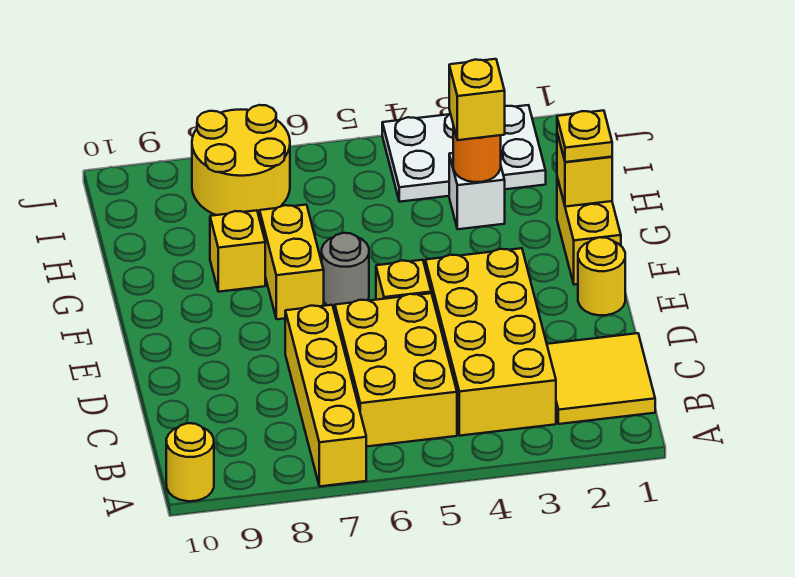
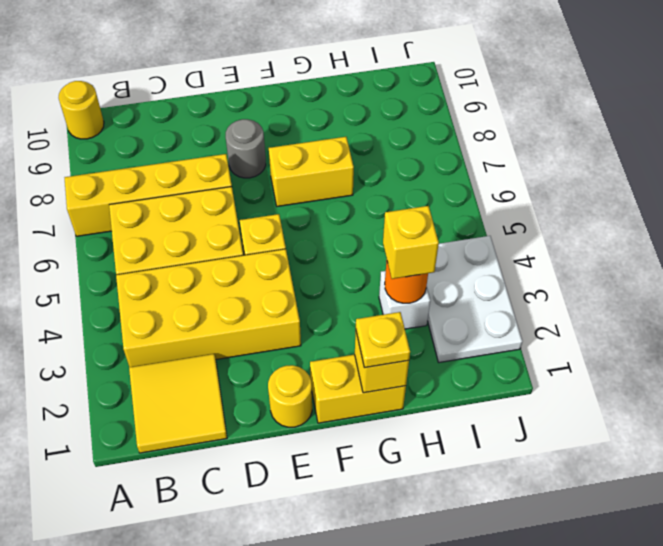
grey round brick F6 level 1 -> grey round brick E8 level 1
yellow brick G8 level 1 -> none
yellow round brick I7:J8 level 1 -> none

